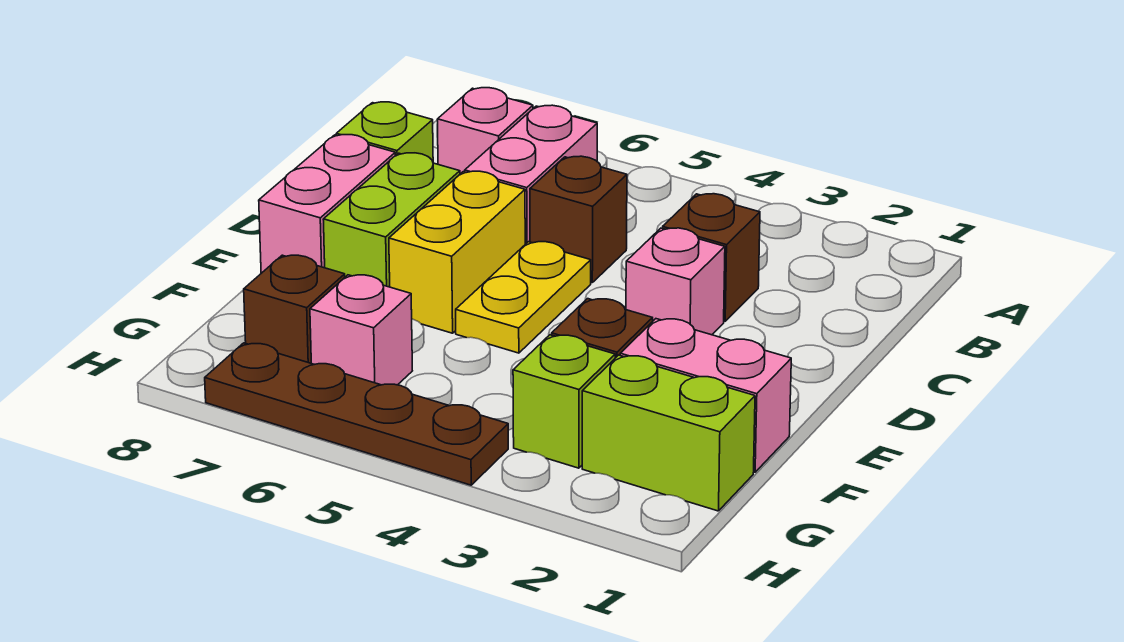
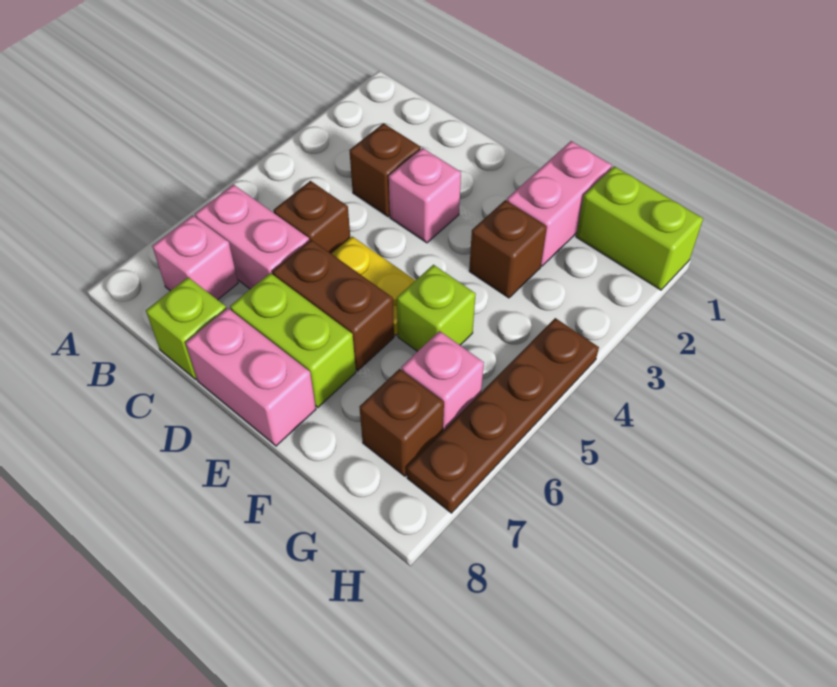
yellow brick D6:E6 level 1 -> brown brick D6:E6 level 1
lime brick G1:G2 level 1 -> lime brick G1:H1 level 1
lime brick G3 level 1 -> lime brick F5 level 1

